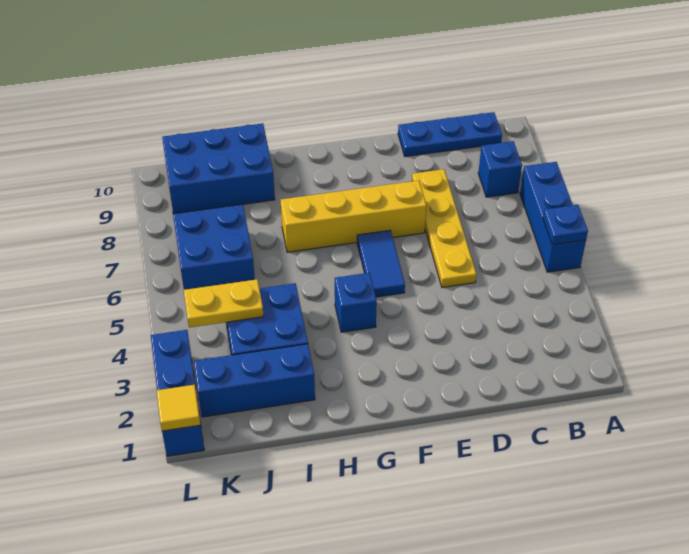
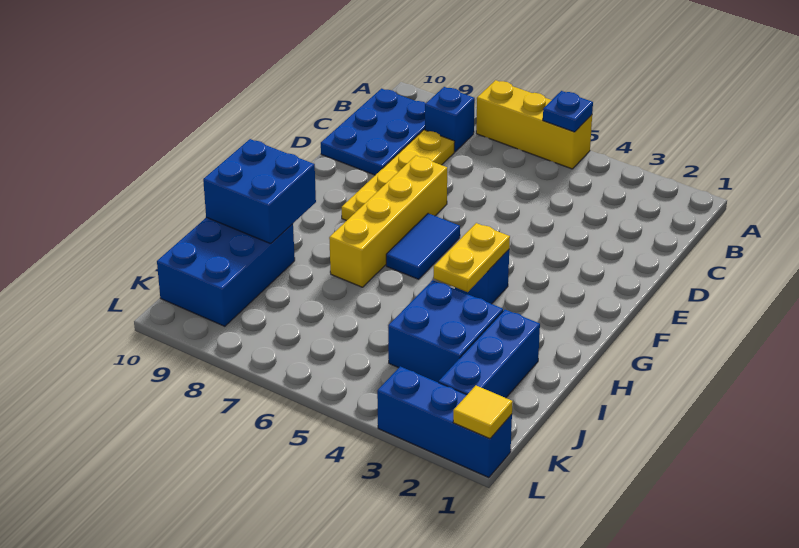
blue brick A5:A7 level 1 -> yellow brick A5:A7 level 1
blue plate B10:D10 level 1 -> blue plate B9:D10 level 1
yellow plate D5:D8 level 1 -> yellow plate C8:F8 level 1
blue tile F5:F6 level 1 -> blue tile F6:G6 level 1
yellow plate J4:K4 level 2 -> yellow plate G4:H4 level 2
blue brick J6:K7 level 1 -> blue brick H9:I10 level 2

